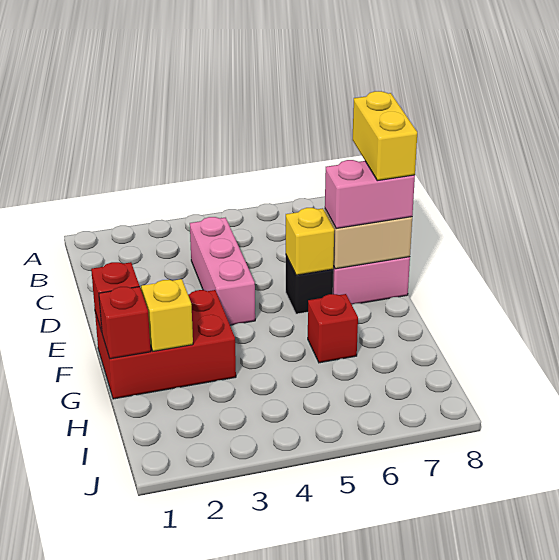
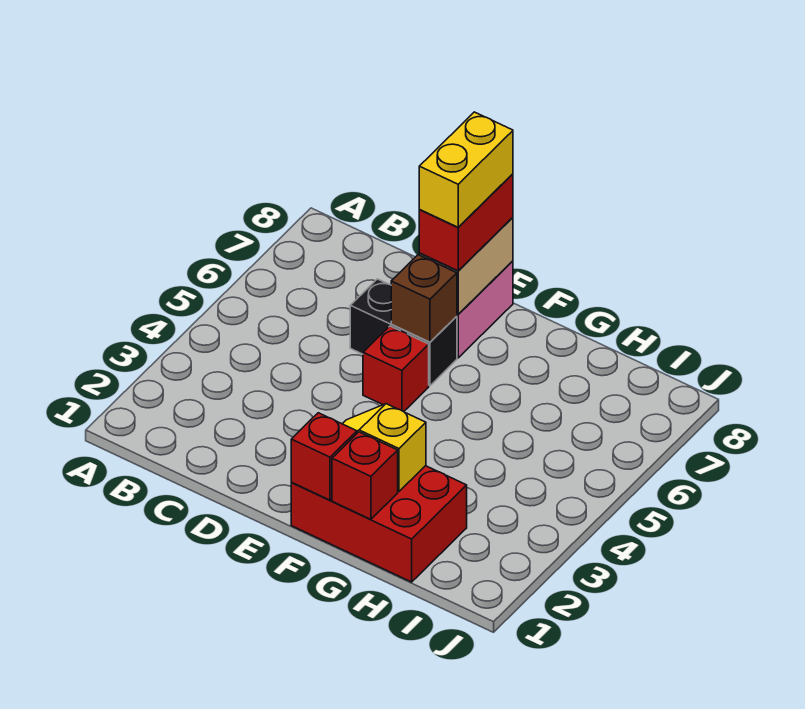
pink brick C4:E4 level 1 -> none
yellow brick D8:E8 level 4 -> yellow brick E7:E8 level 4
black brick E6 level 1 -> black brick D6:E6 level 1
yellow brick E6 level 2 -> brown brick E6 level 2
pink brick E7:E8 level 3 -> red brick E7:E8 level 3
red brick F1:G3 level 1 -> red brick F1:H2 level 1
red brick G6 level 1 -> red brick E5 level 1

